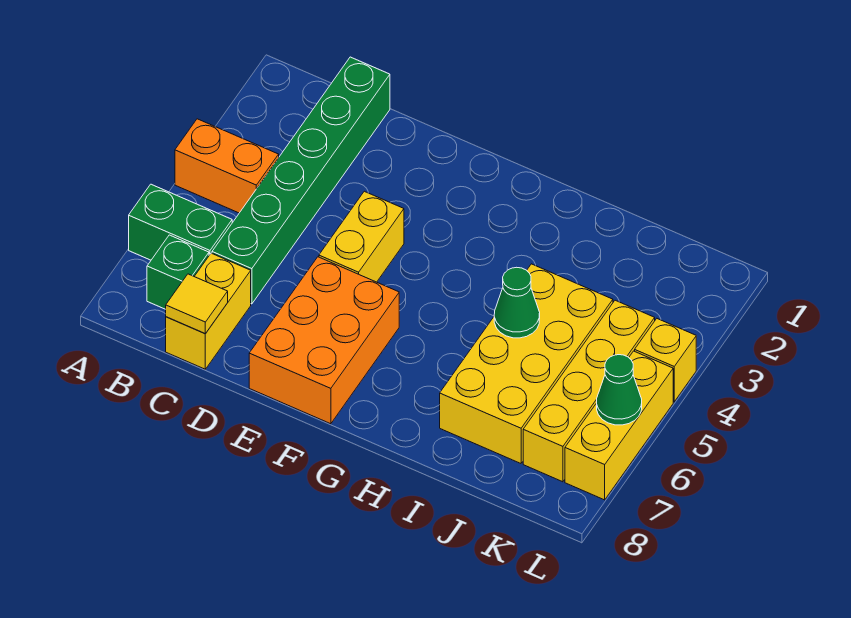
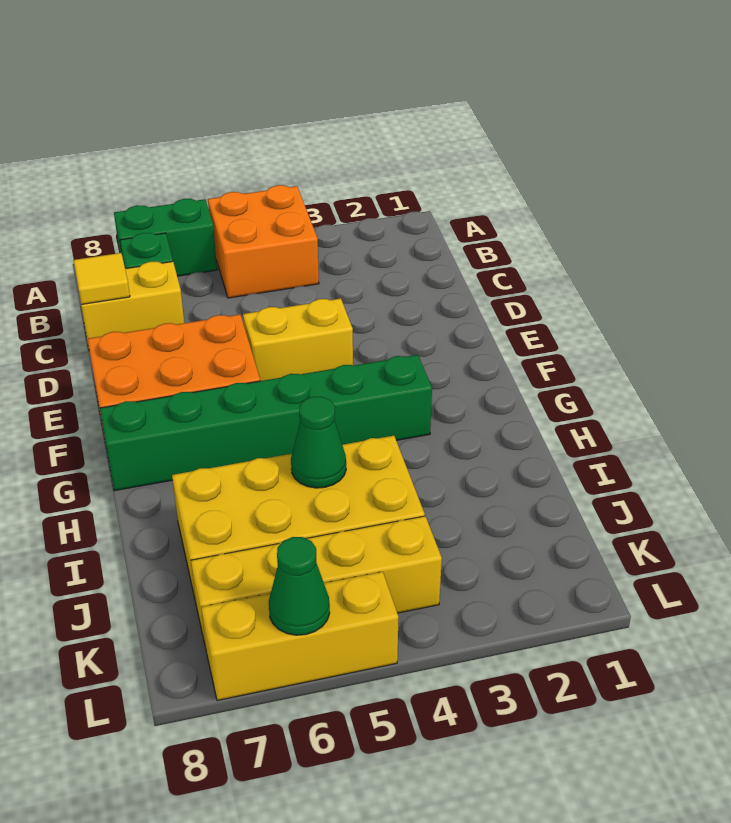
orange brick A4:B4 level 1 -> orange brick A4:B5 level 1
green brick A6:B6 level 1 -> green brick A6:A7 level 1
green brick C1:C6 level 1 -> green brick G3:G8 level 1
yellow brick L4 level 1 -> none

